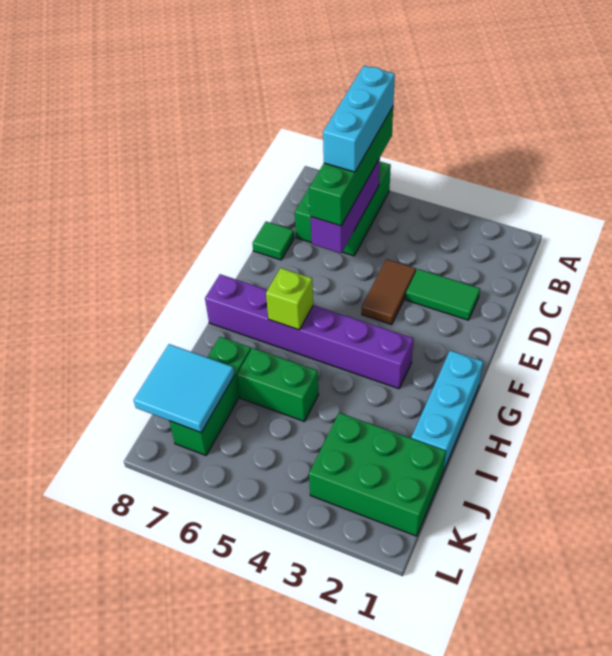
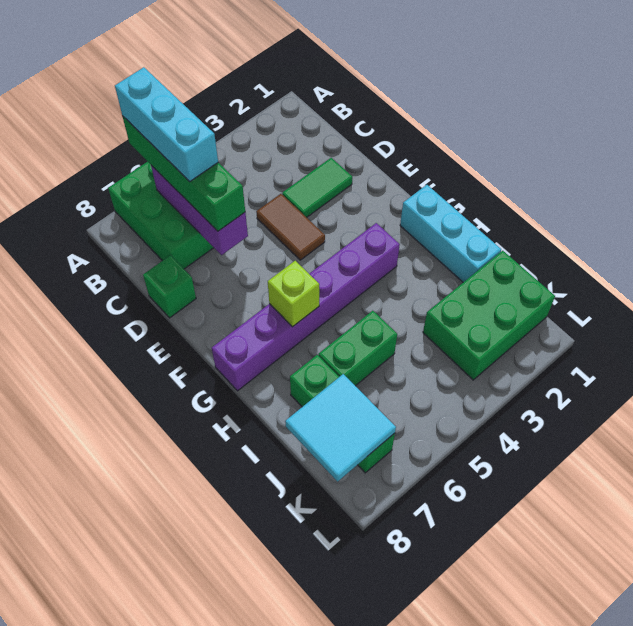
green tile D8 level 1 -> green brick D8 level 1

